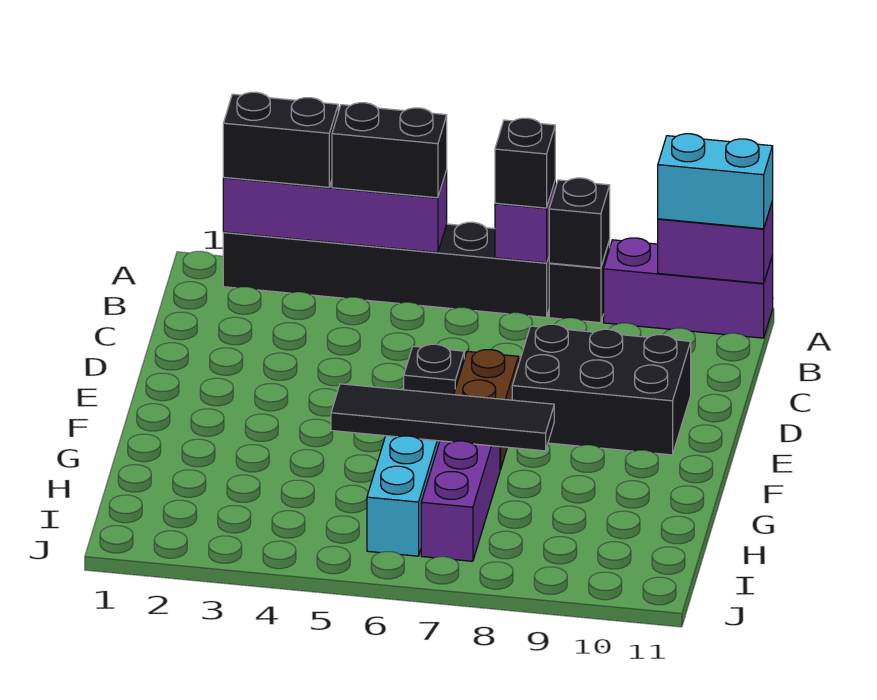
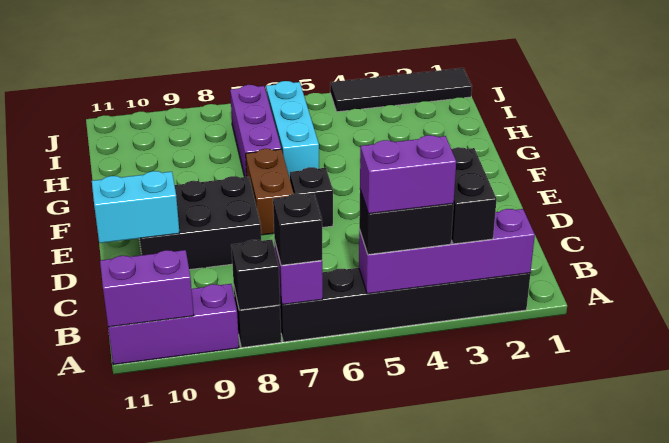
black brick A2:A3 level 3 -> black brick A3:B3 level 3
none -> purple brick A4:A5 level 4
cyan brick A10:A11 level 3 -> cyan brick D10:D11 level 2
black tile G5:G8 level 2 -> black tile J1:J4 level 1

